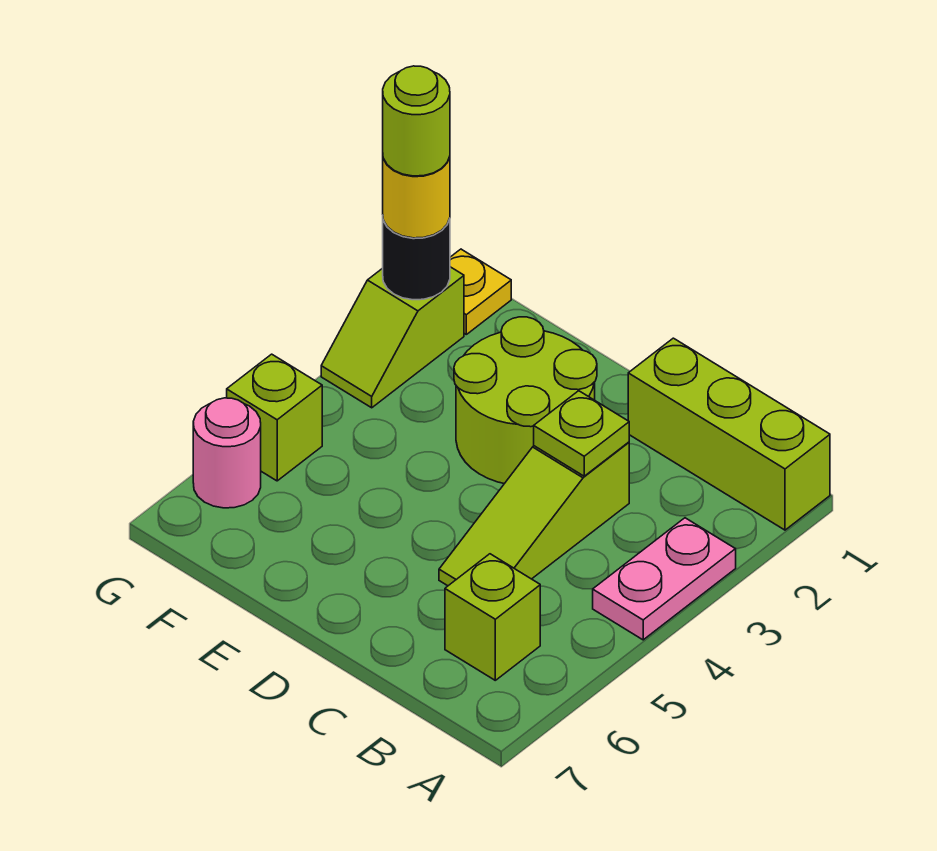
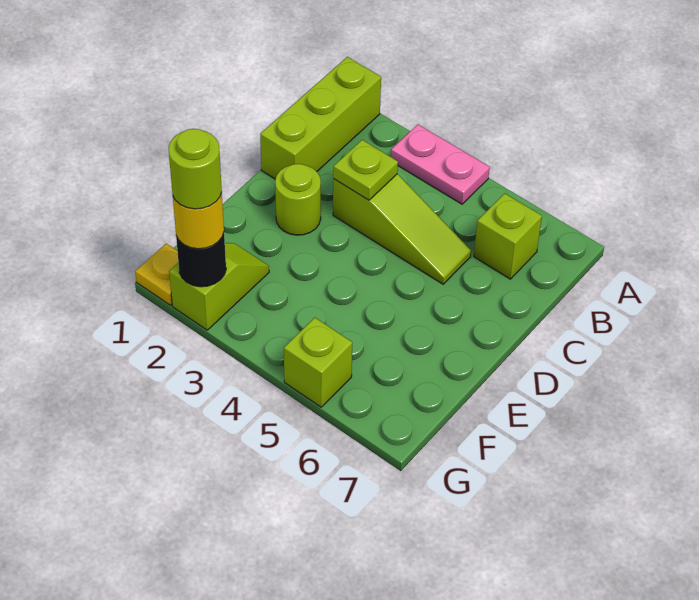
lime round brick D2:E3 level 1 -> lime round brick D2 level 1
lime slope G2:G3 level 1 top 2 -> lime slope F2:G2 level 1 top G
pink round brick G6 level 1 -> none

